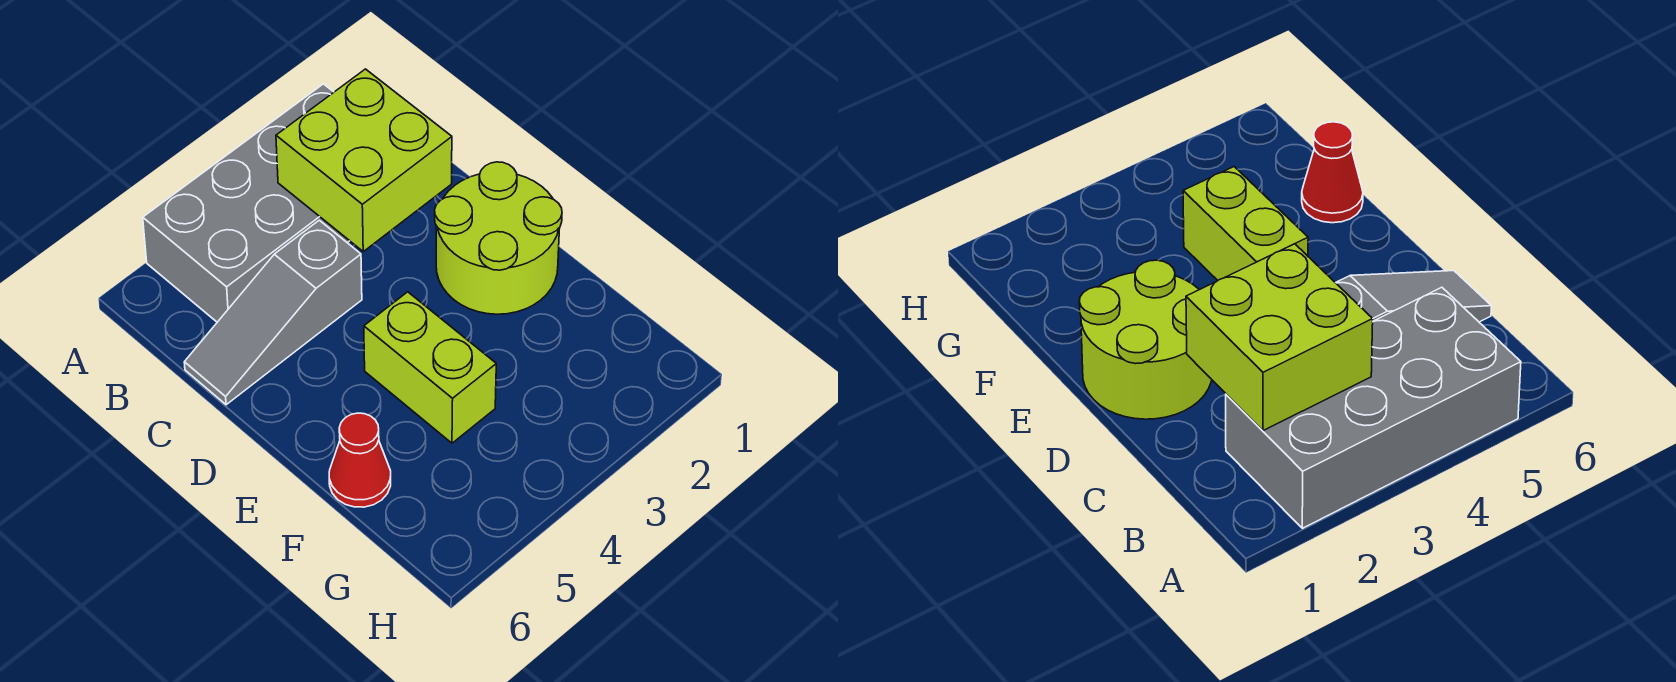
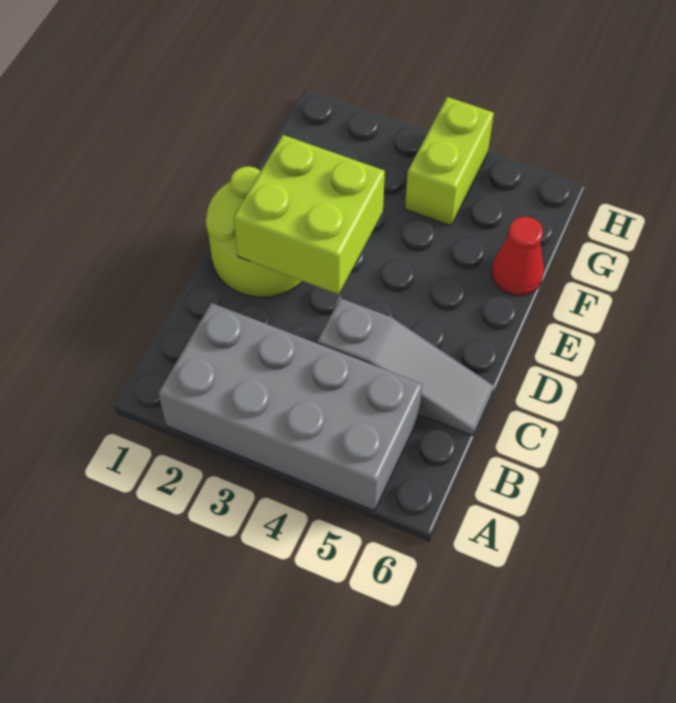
lime brick B2:C3 level 2 -> lime brick D2:E3 level 2
lime brick E4:F4 level 1 -> lime brick G4:H4 level 1

